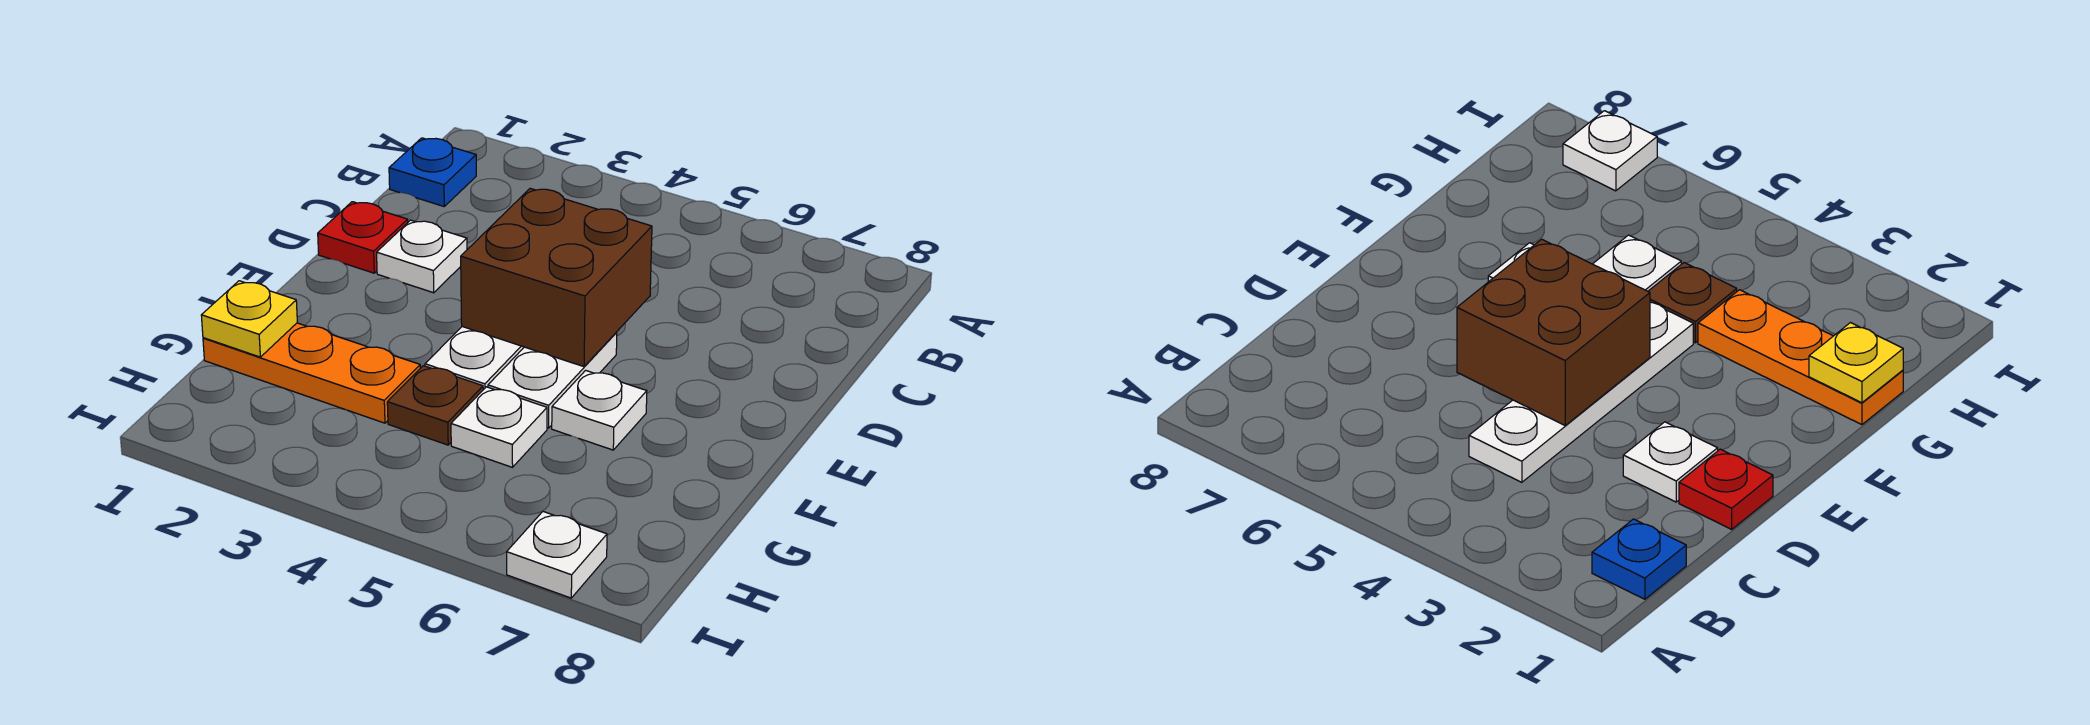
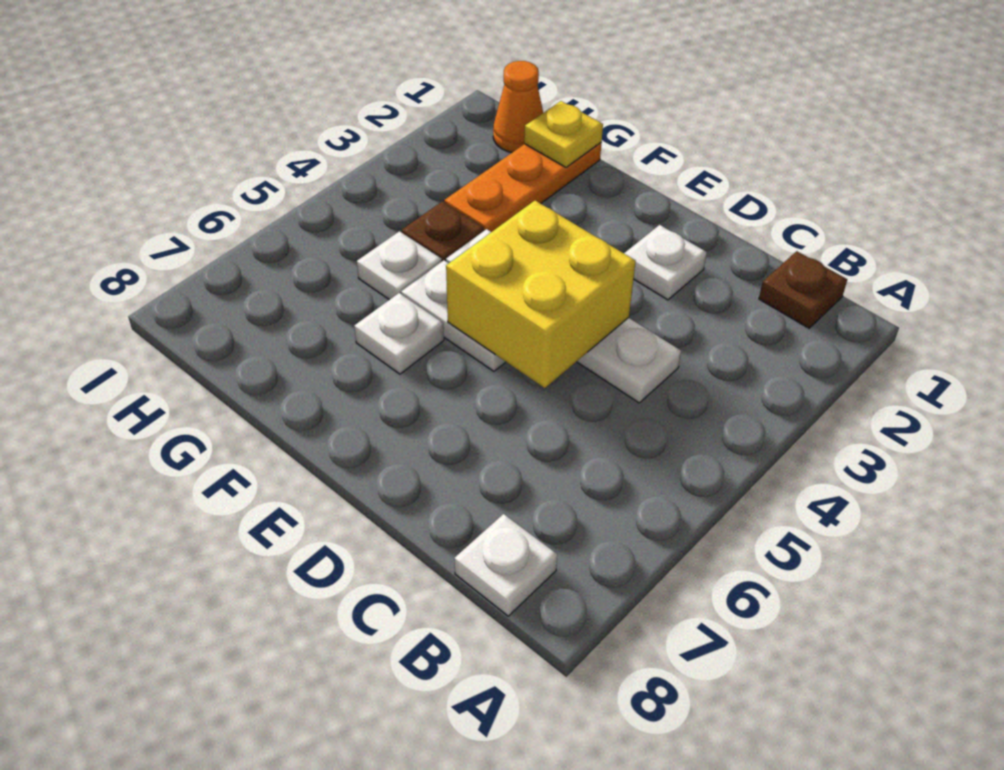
blue plate B1 level 1 -> brown plate B1 level 1
red plate D1 level 1 -> none
brown brick D4:E5 level 2 -> yellow brick D4:E5 level 2
none -> orange cone H1 level 1
white plate I7 level 1 -> white plate B8 level 1

